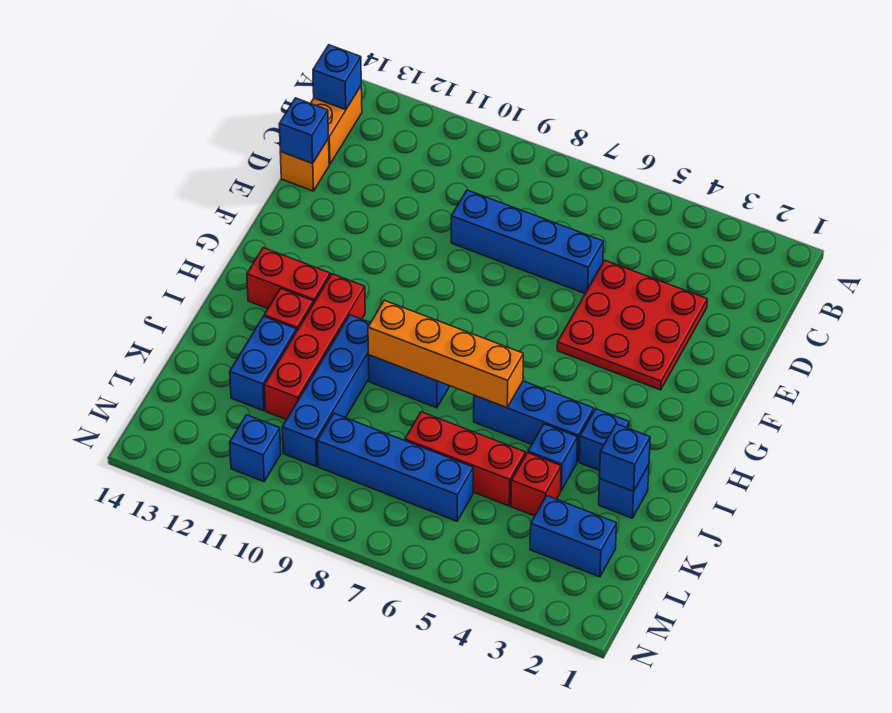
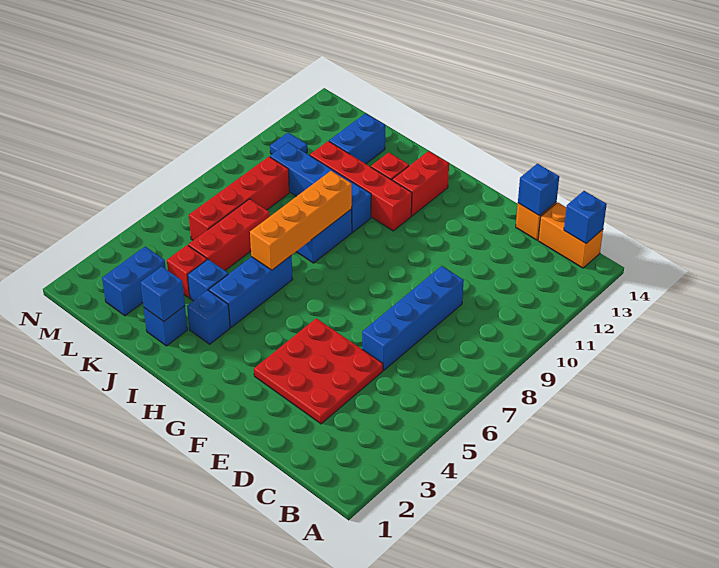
blue brick J12:K12 level 1 -> blue brick K12:K13 level 1
blue brick L6:L9 level 1 -> red brick L6:L9 level 1
blue brick M11 level 1 -> blue tile M11 level 1

